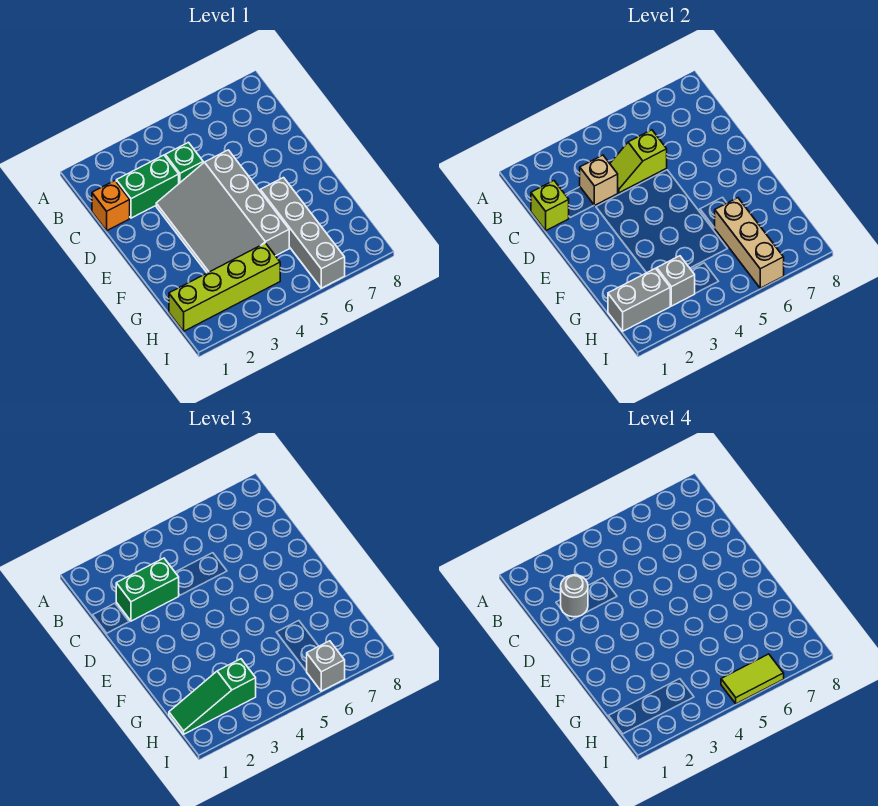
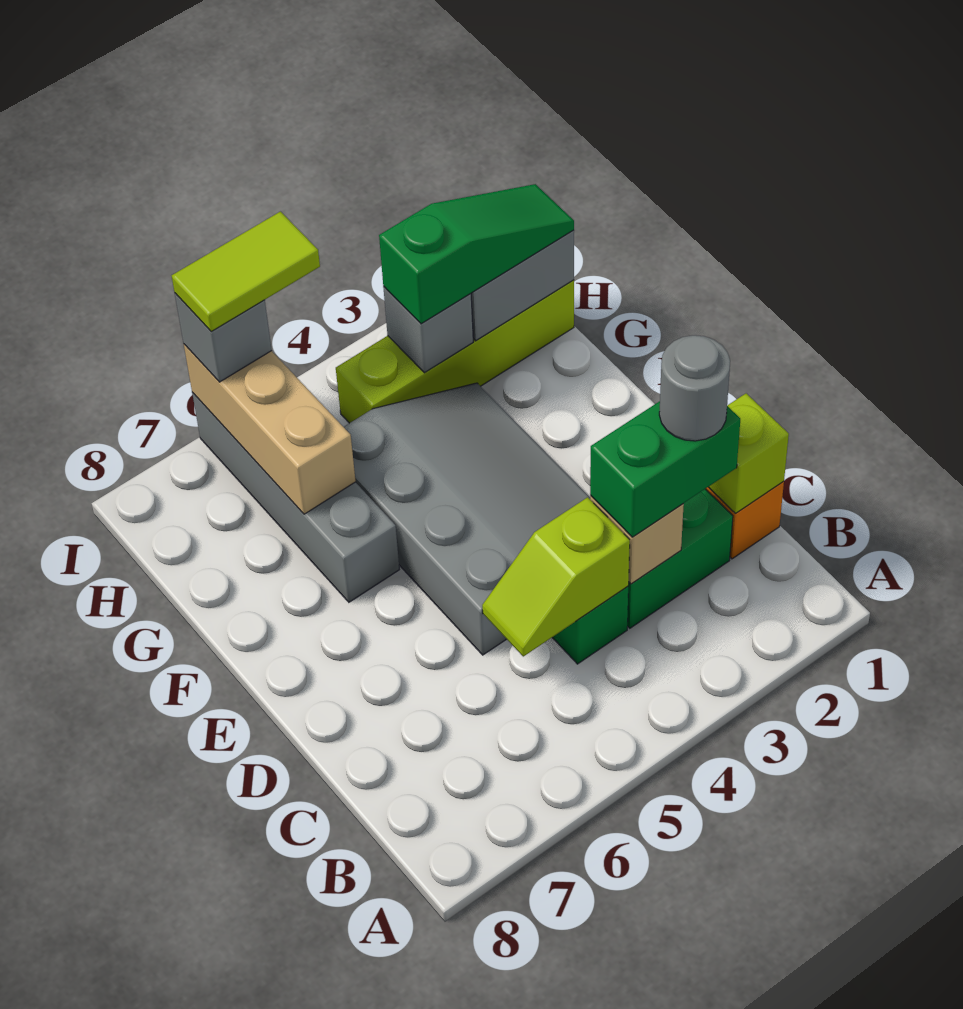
lime slope C4:C5 level 2 top 5 -> lime slope C4:C5 level 2 top 4

